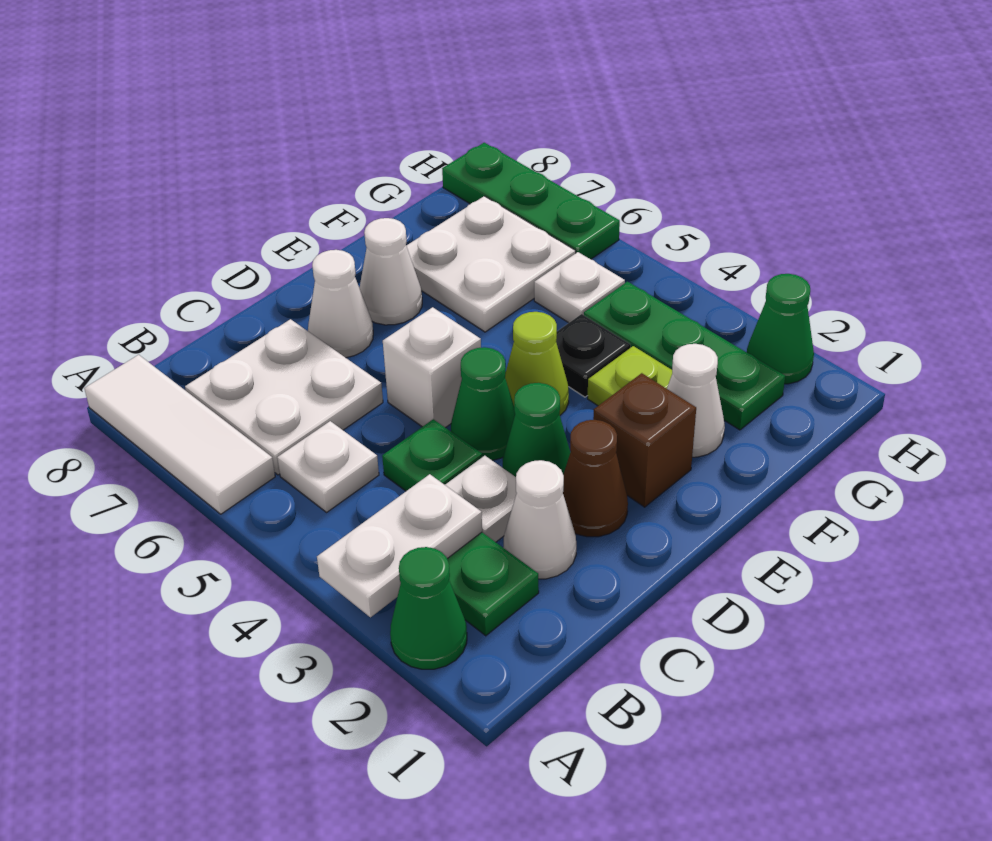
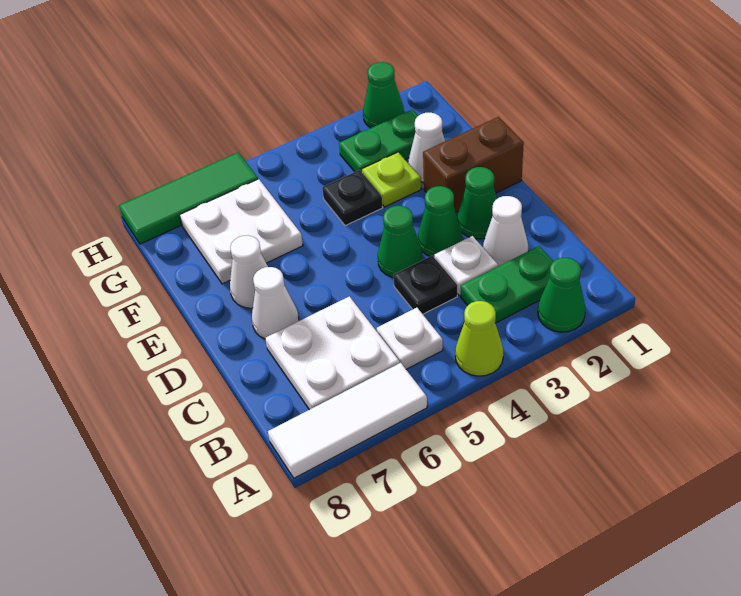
white plate A3:B3 level 2 -> none
green plate C4 level 1 -> black plate C4 level 1
brown cone D2 level 1 -> green cone D2 level 1
white brick D5 level 1 -> none
brown brick E2 level 1 -> brown brick E1:E2 level 1
lime cone E4 level 1 -> lime cone A4 level 1
green plate G2:G4 level 1 -> green plate G2:G3 level 1
white plate G5 level 1 -> none
green plate H6:H8 level 1 -> green tile H6:H8 level 1

